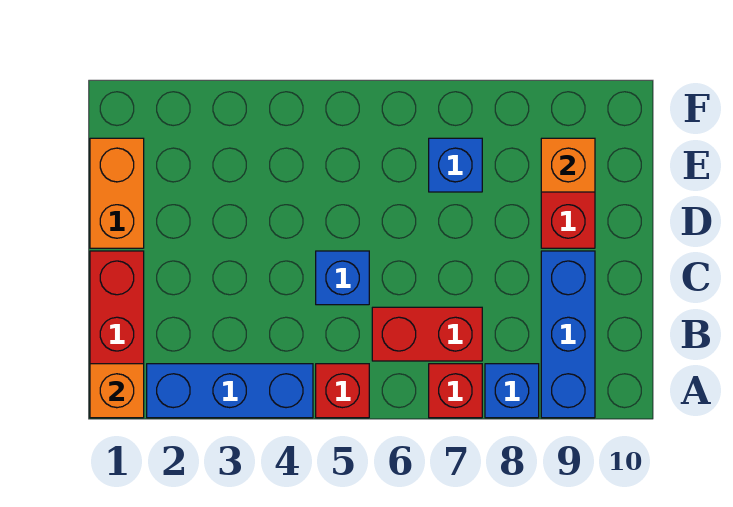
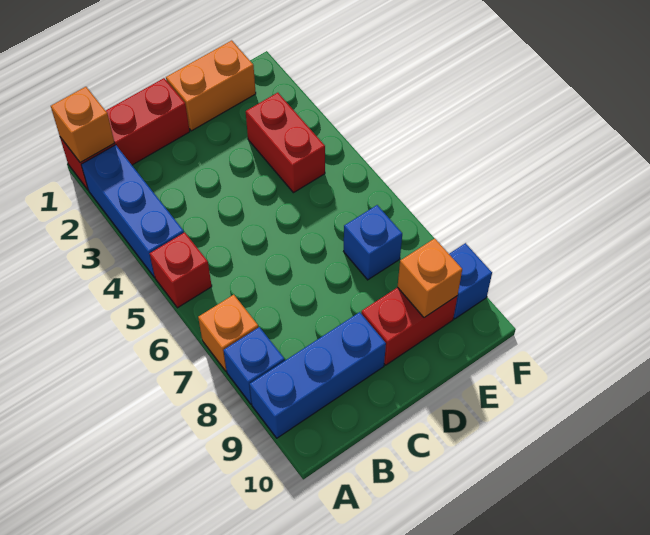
red brick A7 level 1 -> orange brick A7 level 1
red brick B6:B7 level 1 -> red brick E3:E4 level 1
blue brick C5 level 1 -> blue brick F9 level 1

